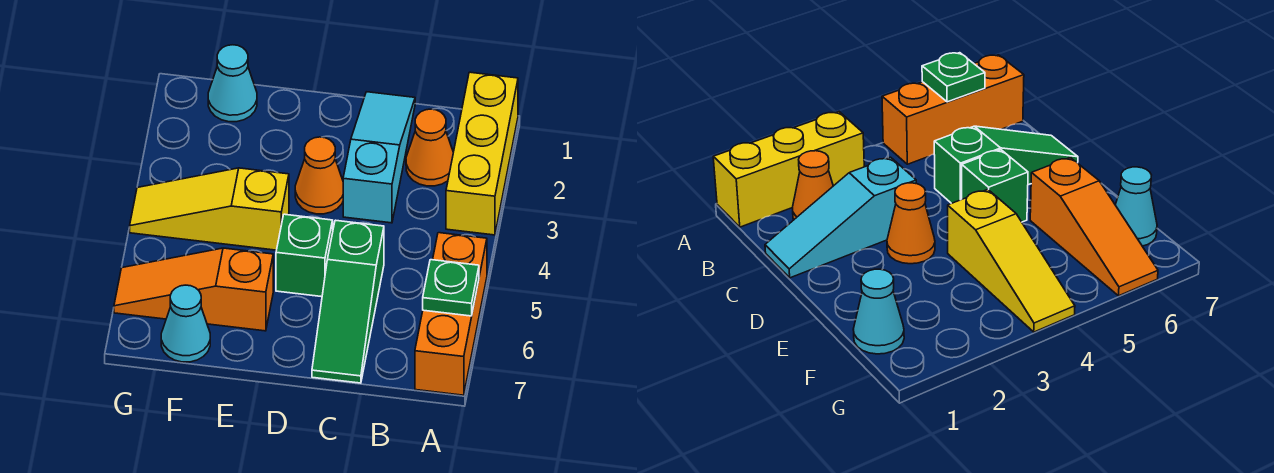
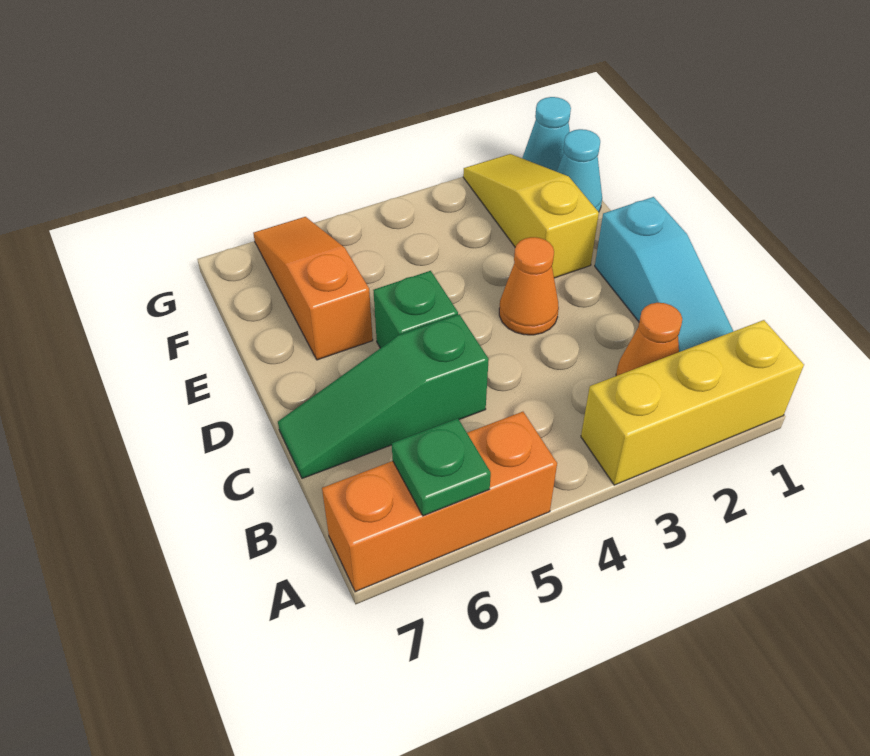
cyan slope C1:C3 level 1 top 3 -> cyan slope B1:D1 level 1 top D
yellow slope E4:G4 level 1 top E -> yellow slope E2:G2 level 1 top E
cyan cone F7 level 1 -> cyan cone G1 level 1

